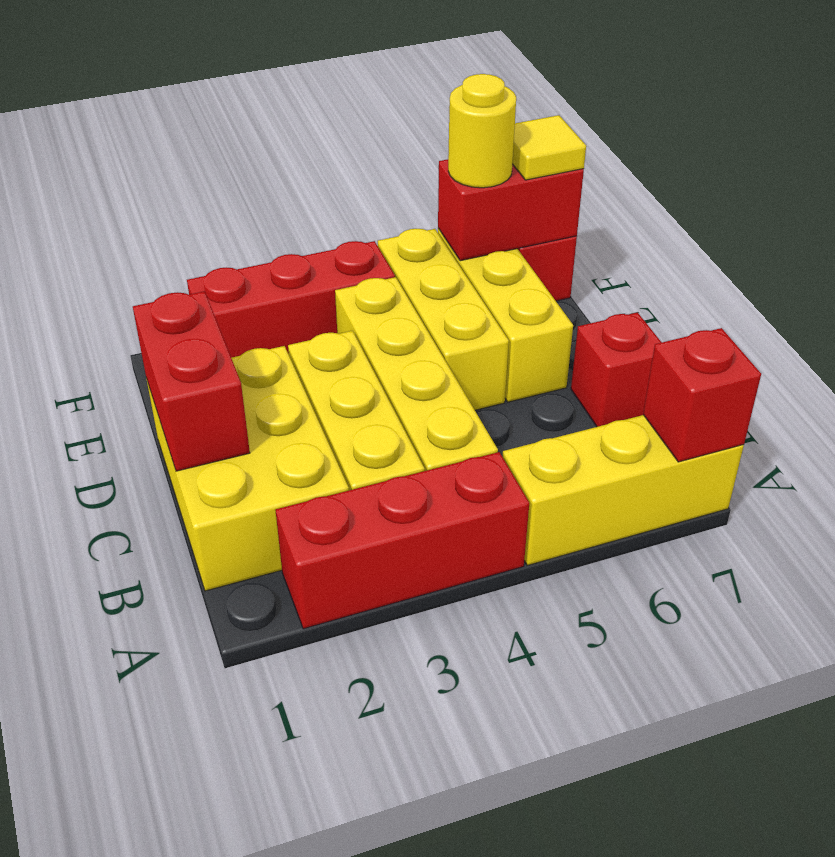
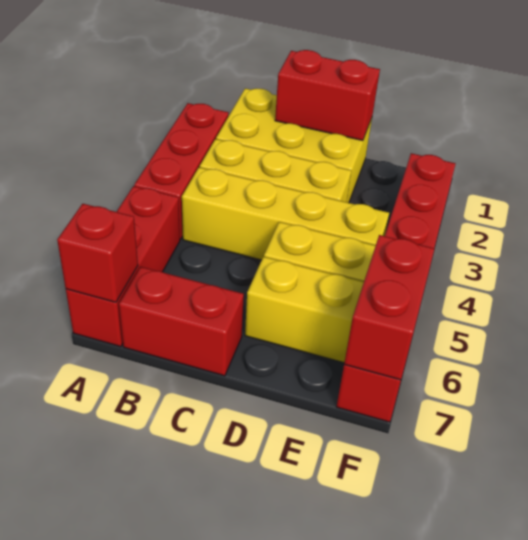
yellow brick A5:A7 level 1 -> red brick A5:A7 level 1
red brick C7 level 1 -> red brick B7:C7 level 1
yellow round brick F6 level 3 -> none
yellow tile F7 level 3 -> none

